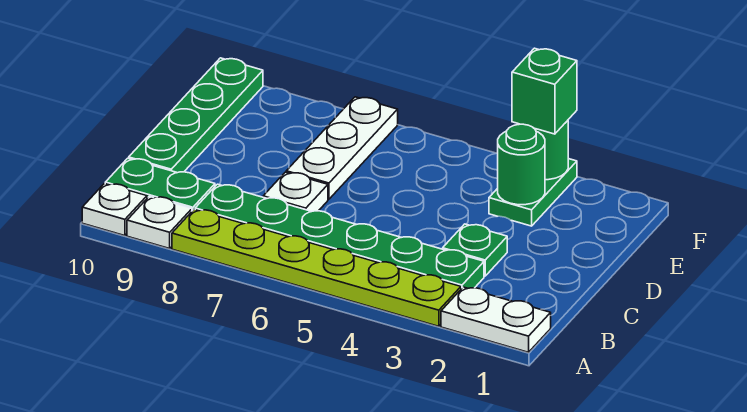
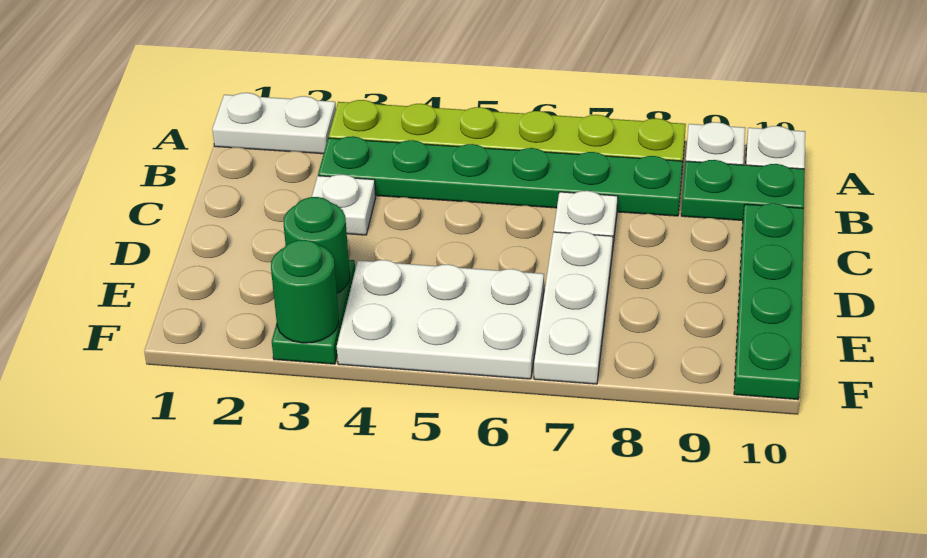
green plate C3 level 1 -> white plate C3 level 1
none -> white plate E4:F6 level 1
green brick F3 level 3 -> none

